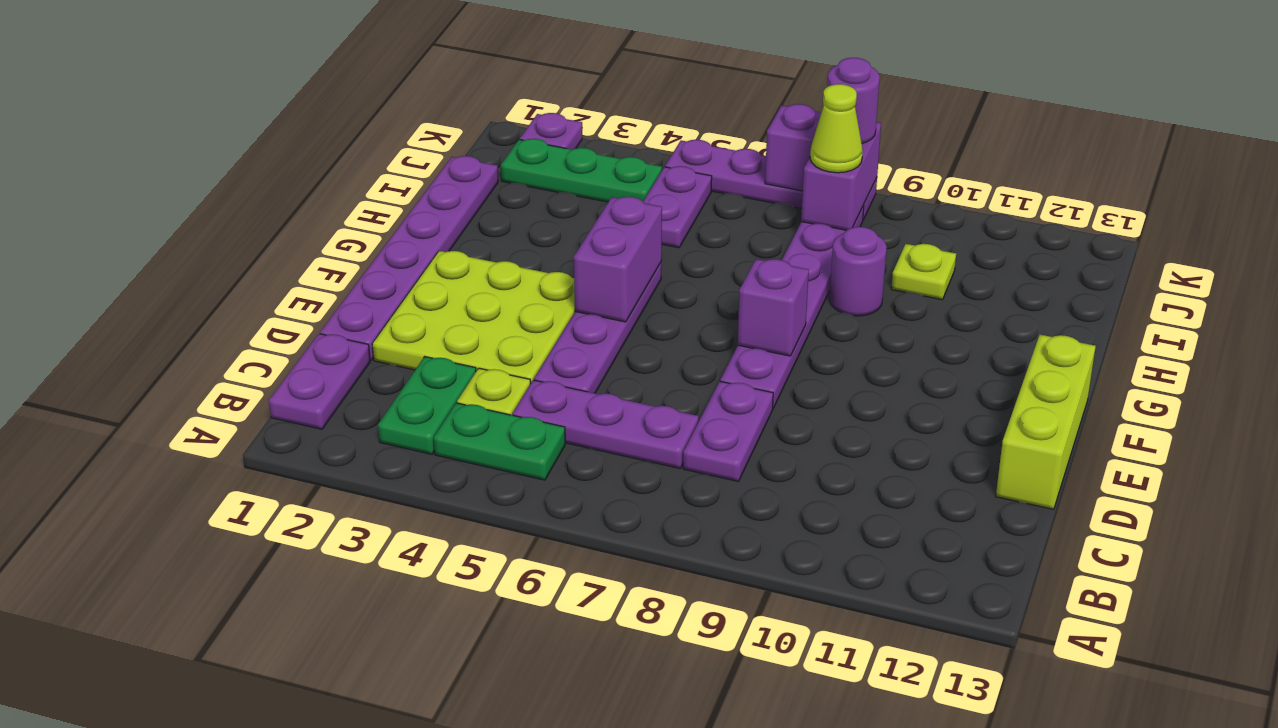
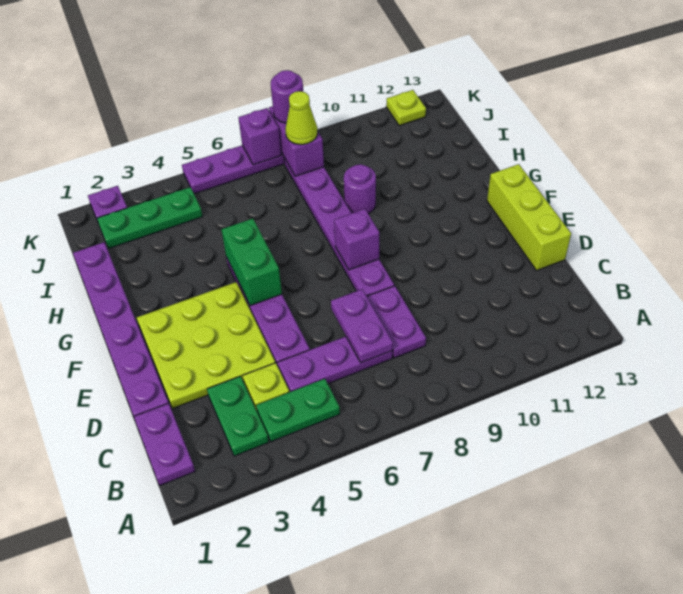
purple brick F5:G5 level 2 -> green brick F5:G5 level 2
purple plate I5:J5 level 1 -> purple plate C7:D7 level 2
lime plate I10 level 1 -> lime plate K12 level 1

